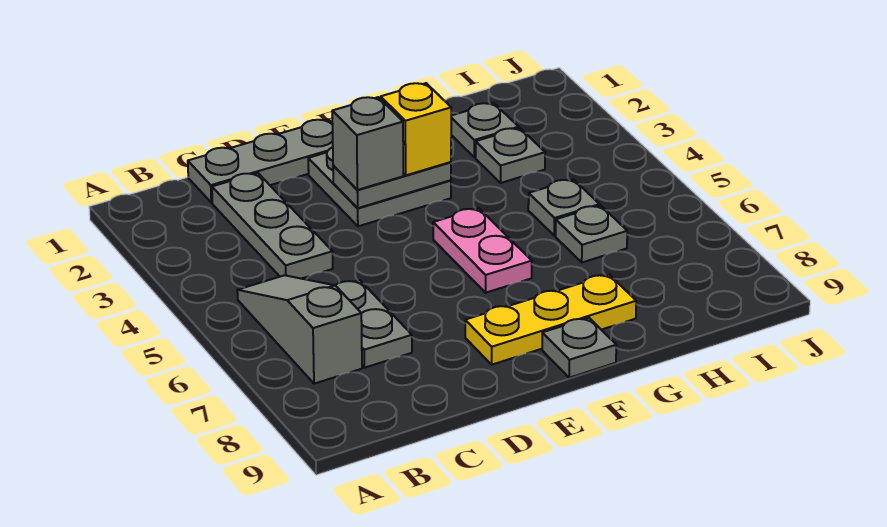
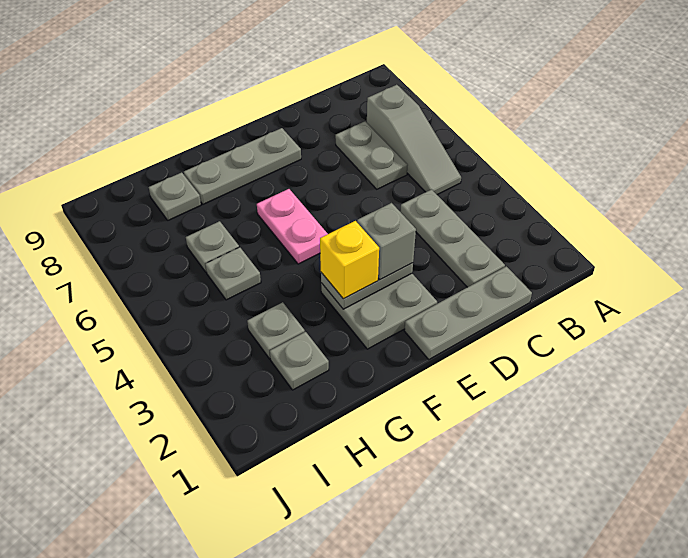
yellow plate E8:G8 level 1 -> grey plate E8:G8 level 1
grey plate F9 level 1 -> grey plate H8 level 1

